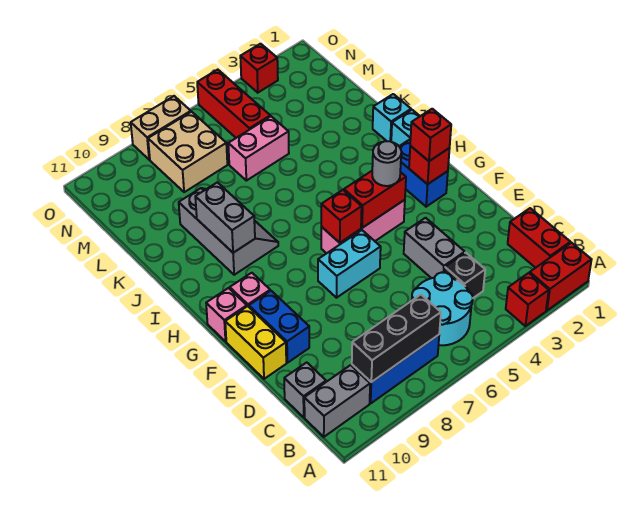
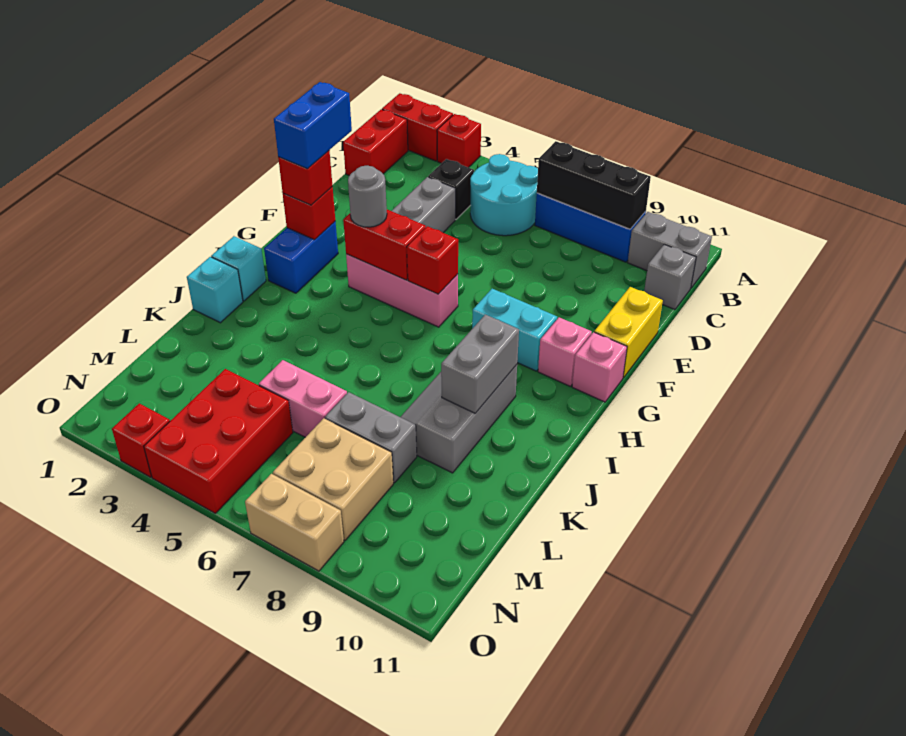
blue brick E10:F10 level 1 -> blue brick F2:G2 level 4
cyan brick F6:F7 level 1 -> cyan brick G8:G9 level 1
none -> grey brick L7:L8 level 1
red brick M5:O5 level 1 -> red brick M4:O5 level 1

